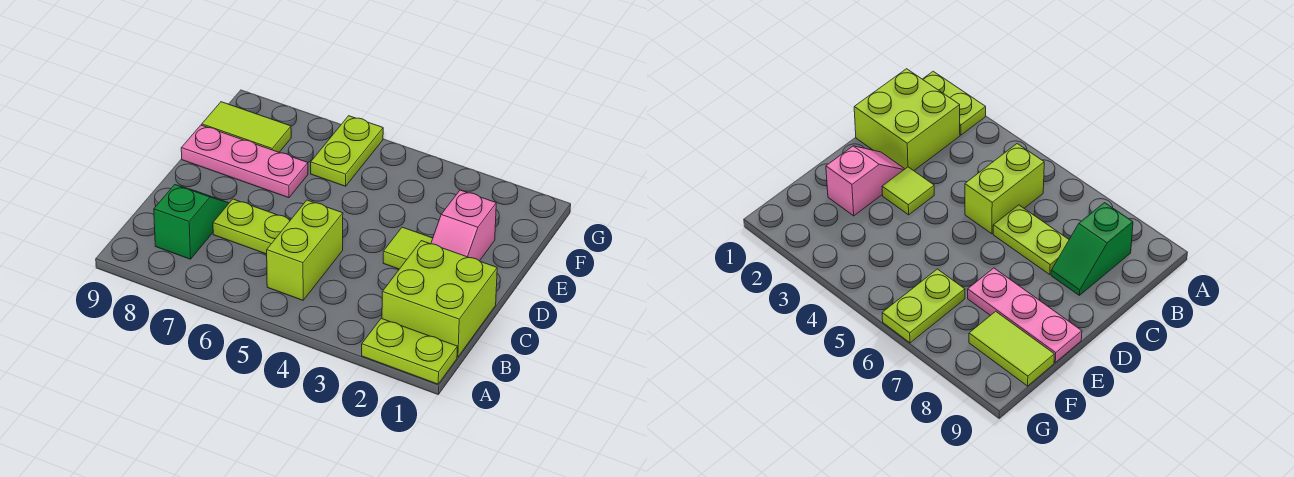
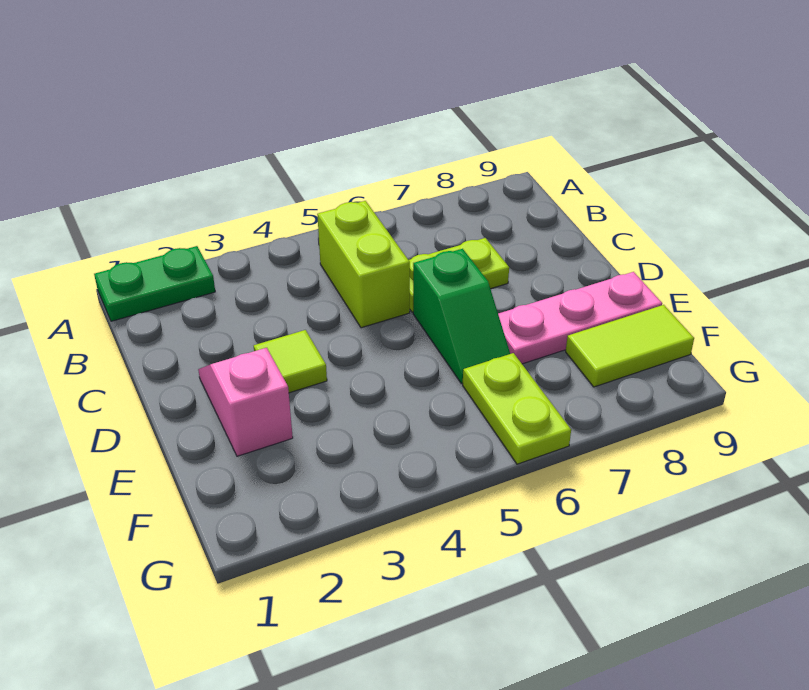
lime plate A1:A2 level 1 -> green plate A1:A2 level 1
lime brick B1:C2 level 1 -> none
green slope B8:C8 level 1 top B -> green slope D6:E6 level 1 top D

